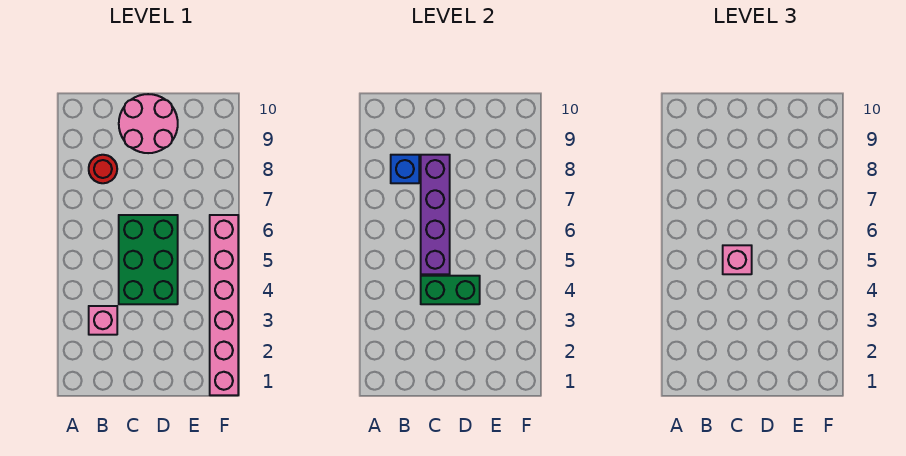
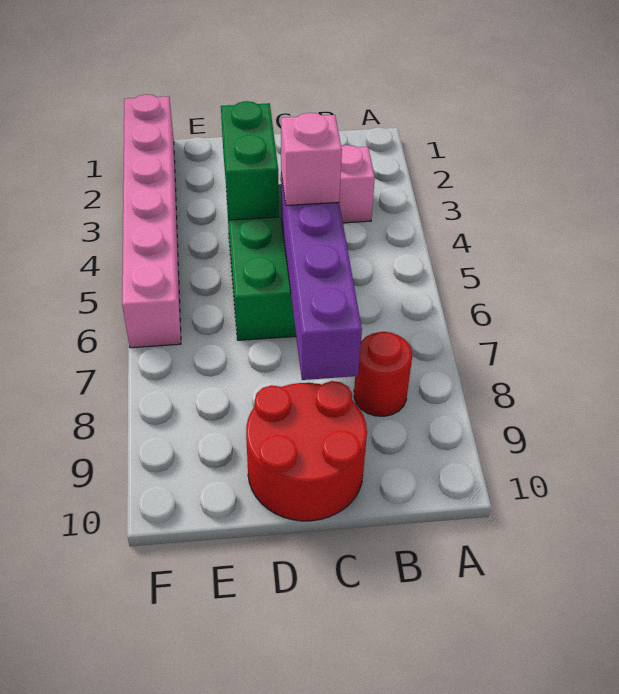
blue brick B8 level 2 -> none
green brick C4:D4 level 2 -> green brick D3:D4 level 2
pink round brick C9:D10 level 1 -> red round brick C9:D10 level 1

